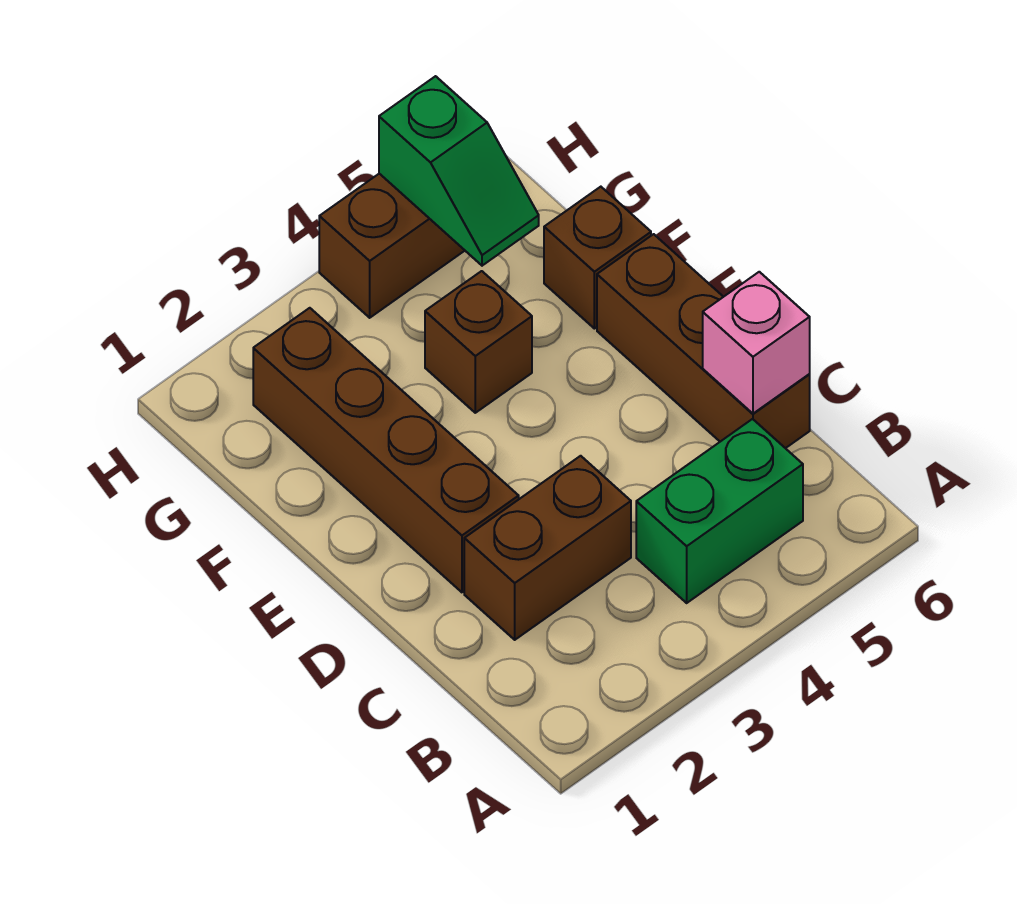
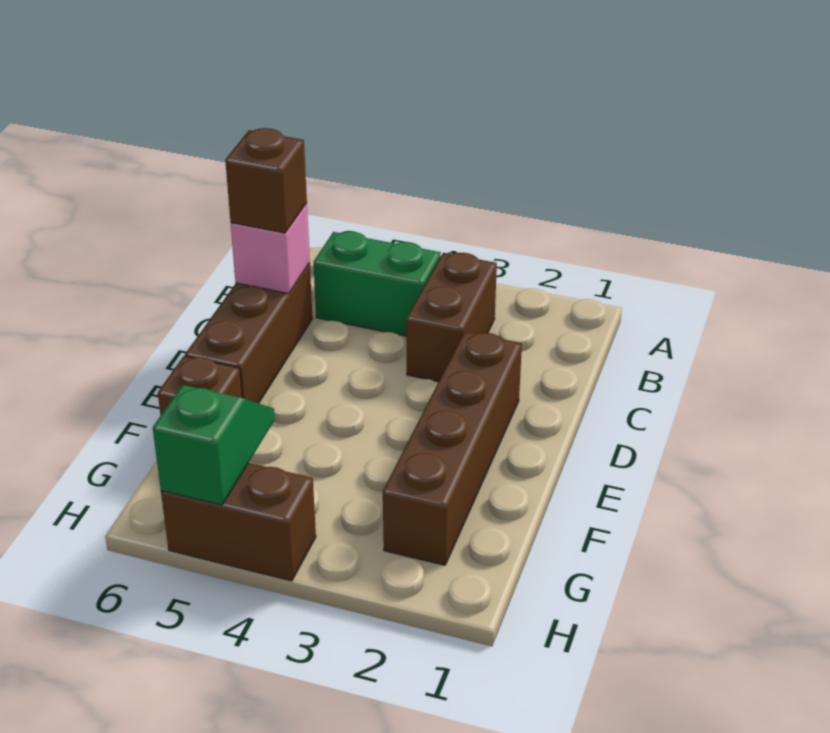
brown brick C2:C3 level 1 -> brown brick B3:C3 level 1
brown brick F4 level 1 -> brown brick C6 level 3

